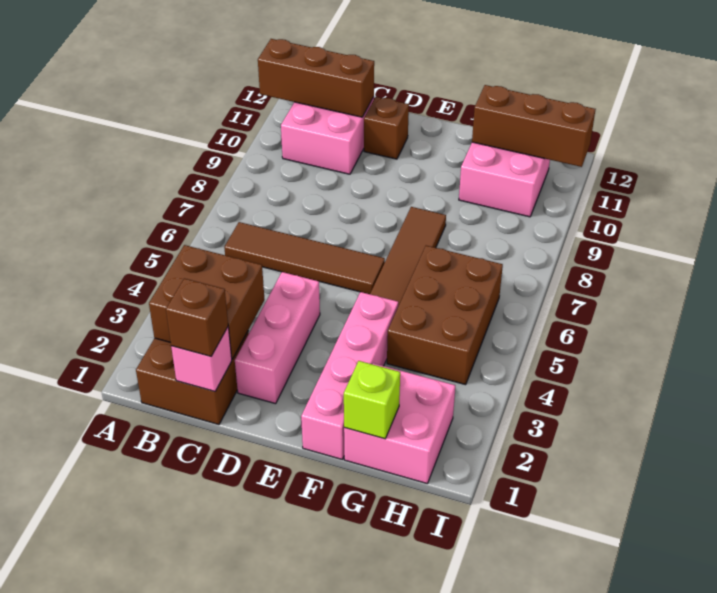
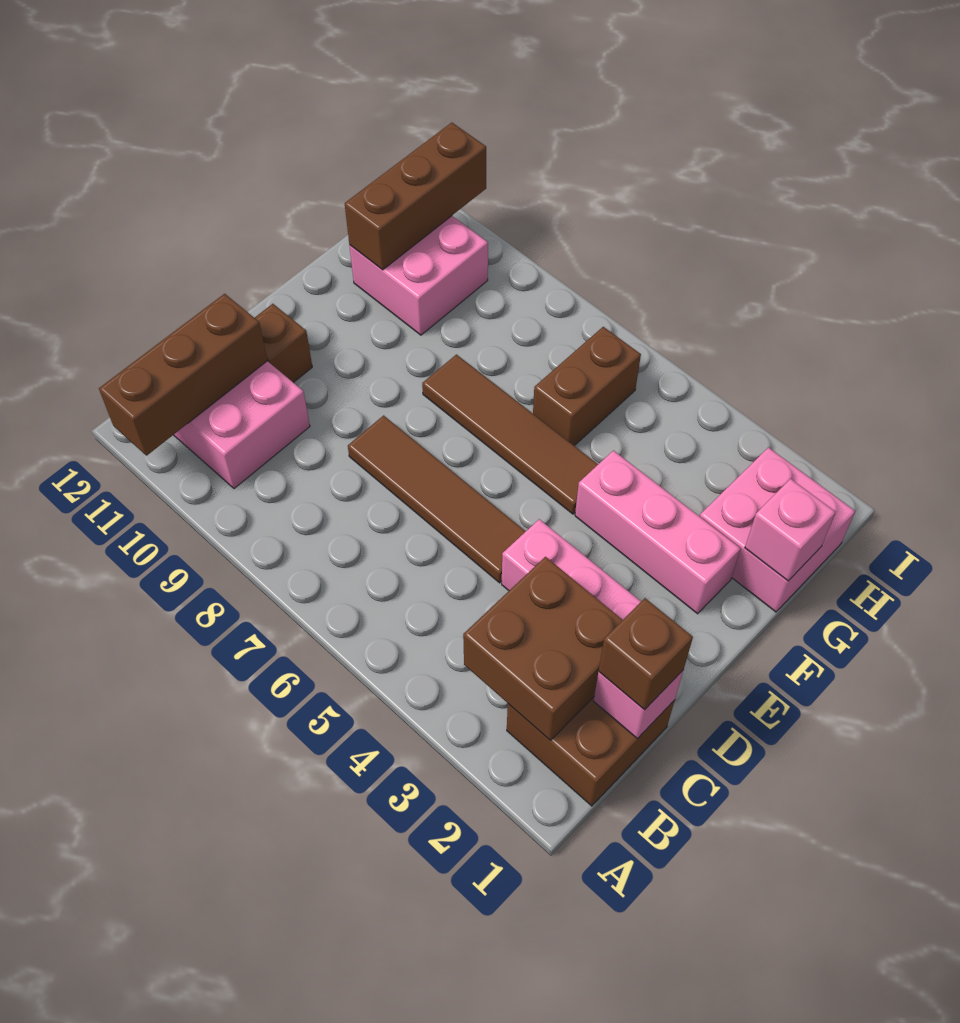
brown tile B6:E6 level 1 -> brown tile D5:D8 level 1
pink brick F1:F4 level 1 -> pink brick F2:F4 level 1
lime brick G1 level 2 -> pink brick G1 level 2
brown brick G4:H6 level 1 -> brown brick G6:H6 level 1

